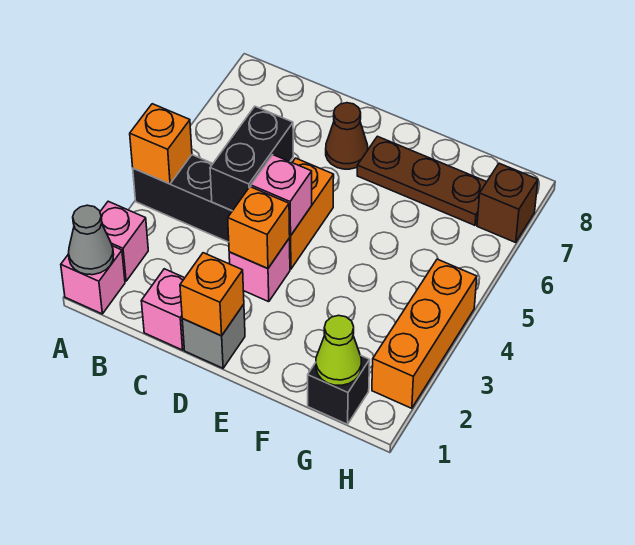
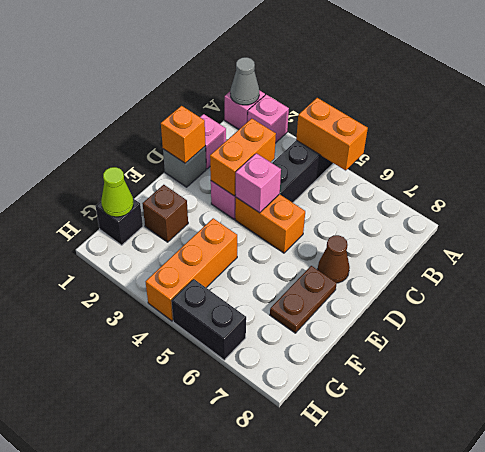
orange brick A4 level 2 -> orange brick A4:A5 level 2
black brick C4:C5 level 2 -> black brick H5:H6 level 1
orange brick D3 level 2 -> orange brick C3:D3 level 2
brown plate E7:G7 level 1 -> brown plate E7:F7 level 1
orange brick H2:H4 level 1 -> orange brick F4:H4 level 1
brown brick H7 level 1 -> brown brick F2 level 1

